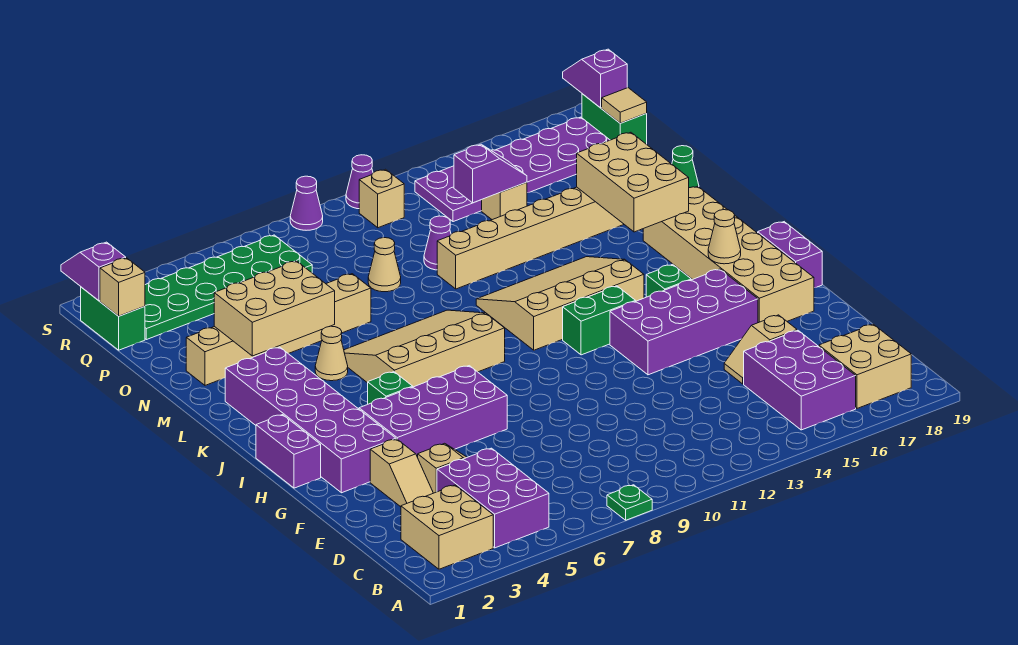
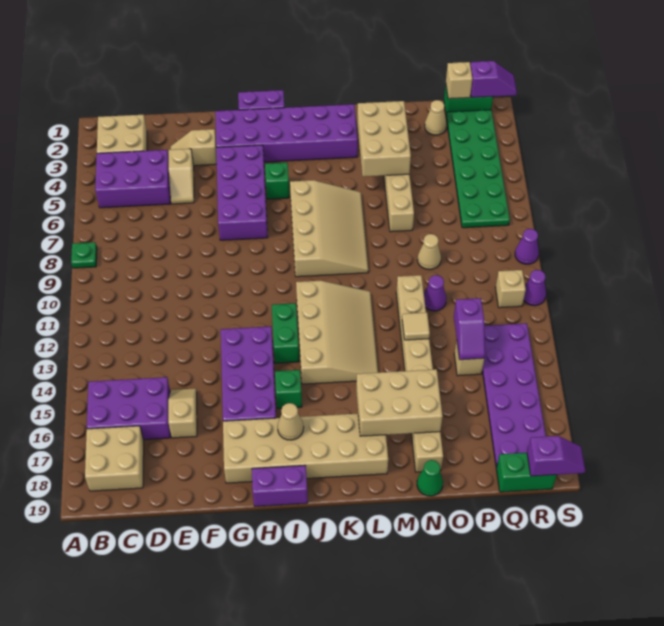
tan cone L5 level 1 -> tan cone P2 level 1
tan tile Q19 level 2 -> tan tile N13 level 2

